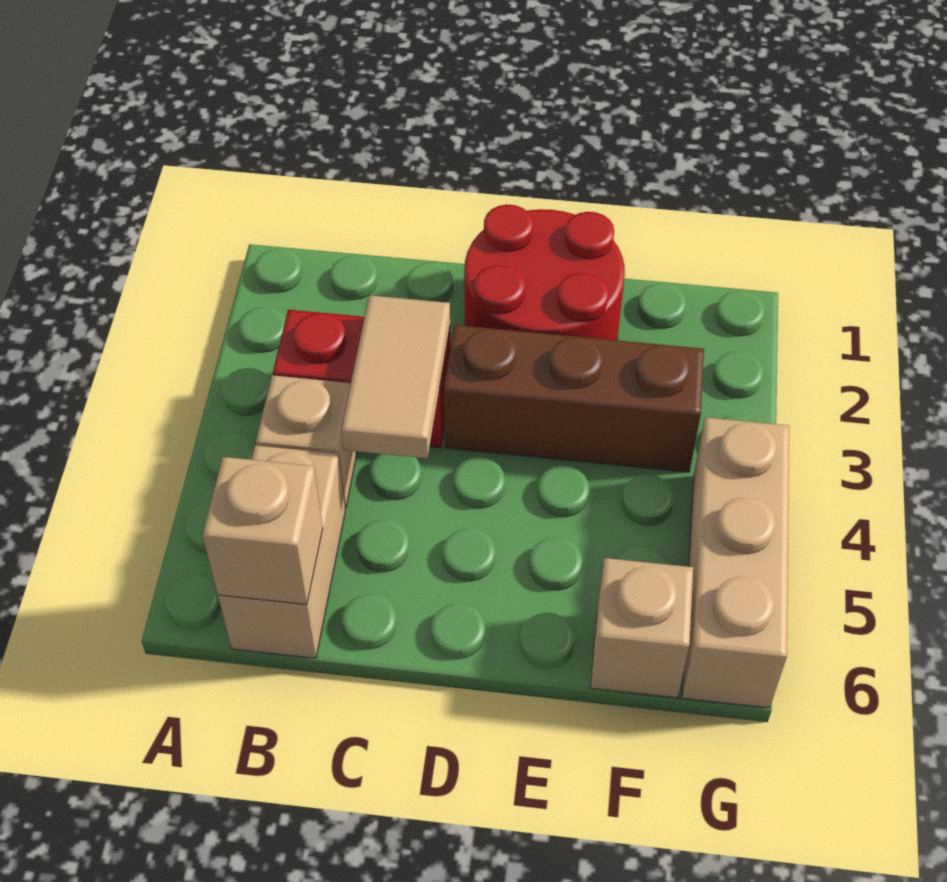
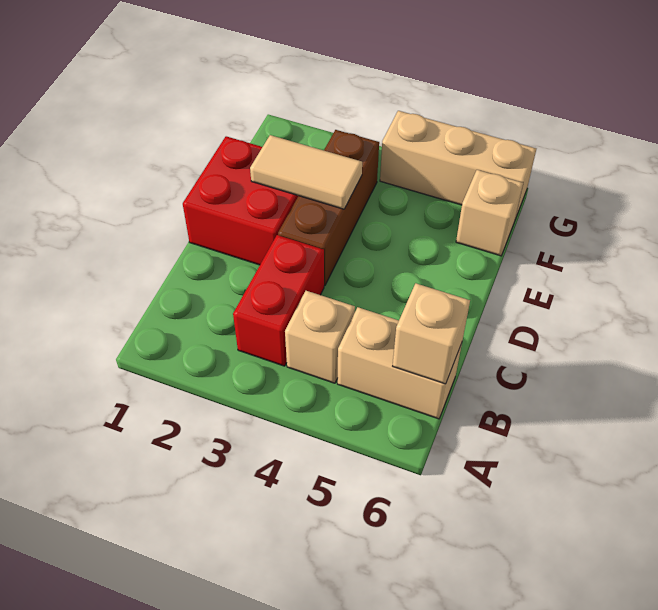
tan tile C3:C4 level 2 -> tan tile E2:E3 level 2
red round brick D1:E2 level 1 -> red brick D1:E2 level 1

